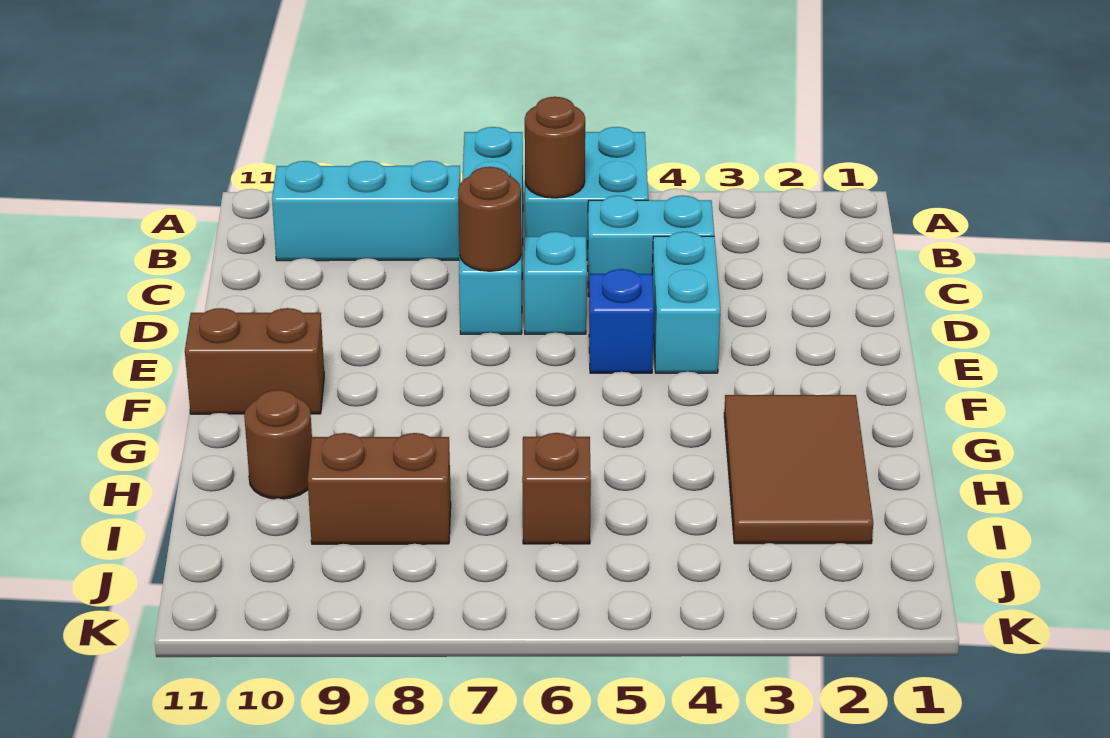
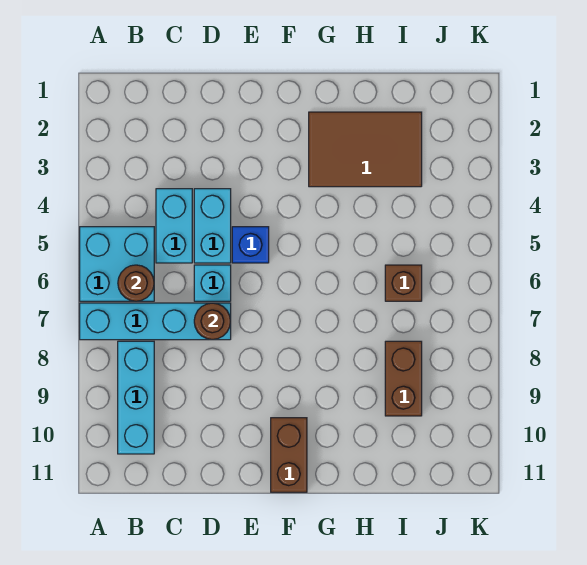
cyan brick D4:E4 level 1 -> cyan brick D4:D5 level 1
brown round brick H10 level 1 -> none

